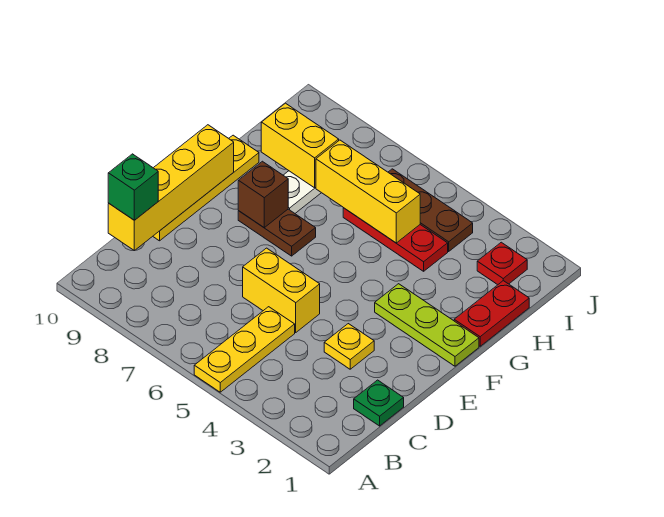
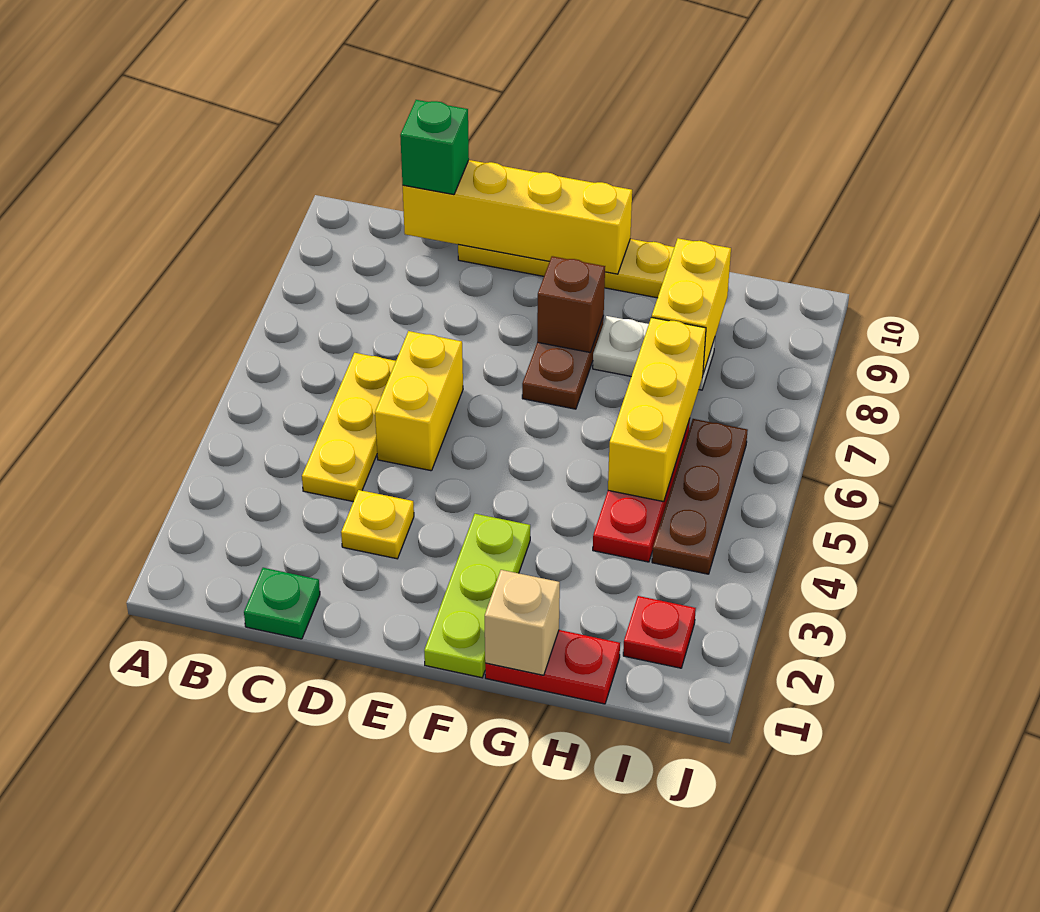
yellow plate A5:C5 level 1 -> yellow plate C4:C6 level 1
none -> tan brick G1 level 2

